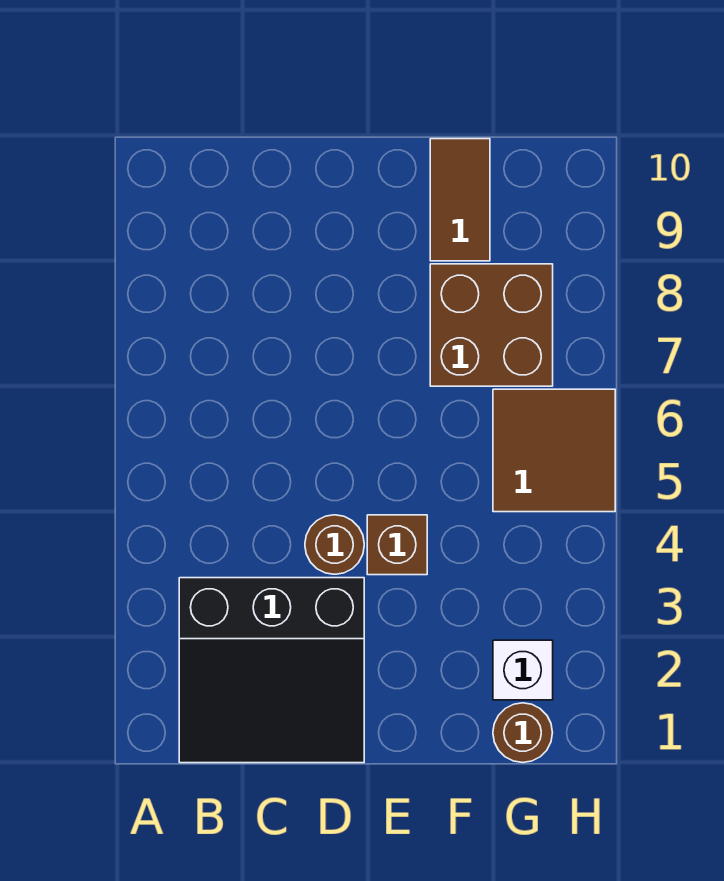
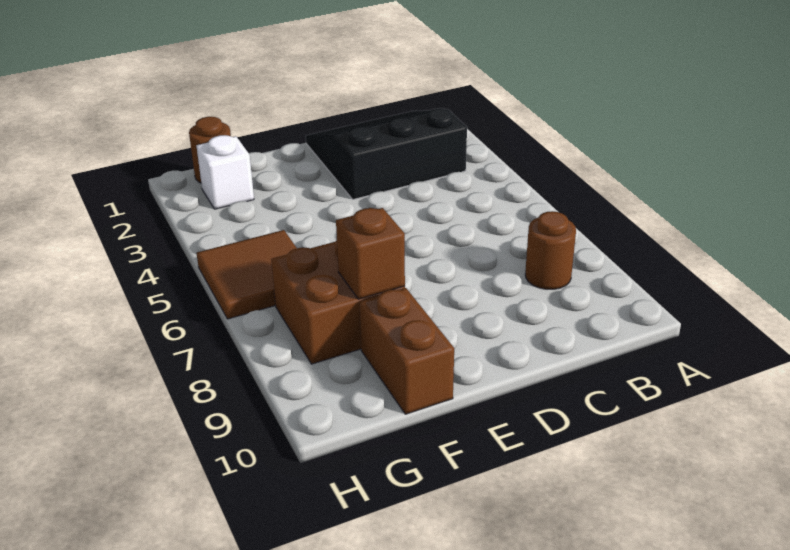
brown round brick D4 level 1 -> brown round brick B8 level 1
brown brick E4 level 1 -> brown brick F8 level 2
brown tile F9:F10 level 1 -> brown brick F9:F10 level 1

